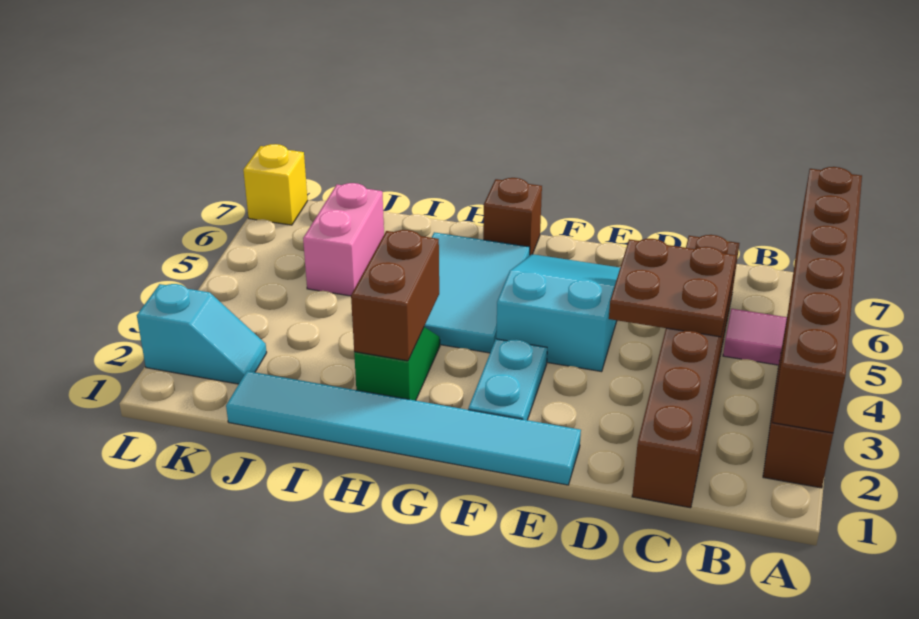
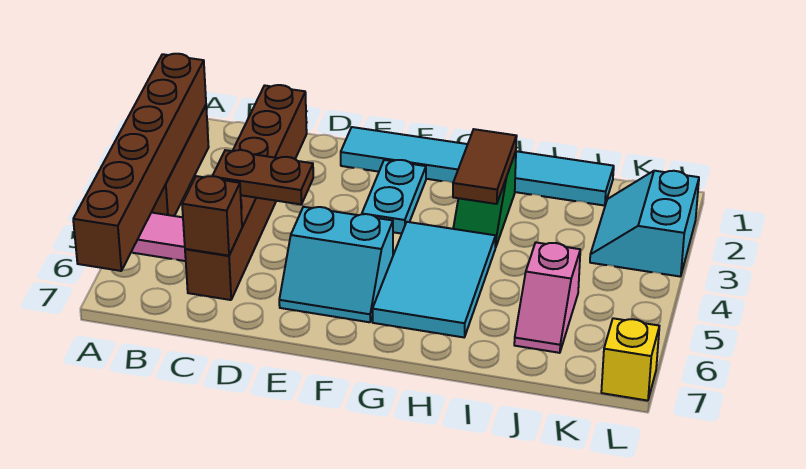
brown plate C4:D5 level 2 -> brown plate C4:D4 level 2
cyan slope E4:F6 level 1 top 4 -> cyan slope E5:F6 level 1 top 5
brown brick G7 level 1 -> brown brick C6 level 2
brown brick H2:H3 level 2 -> brown tile H2:H3 level 2
pink brick J5:J6 level 1 -> pink slope J5:J6 level 1 top 5
cyan slope K2:L2 level 1 top L -> cyan slope K2:L3 level 1 top L

